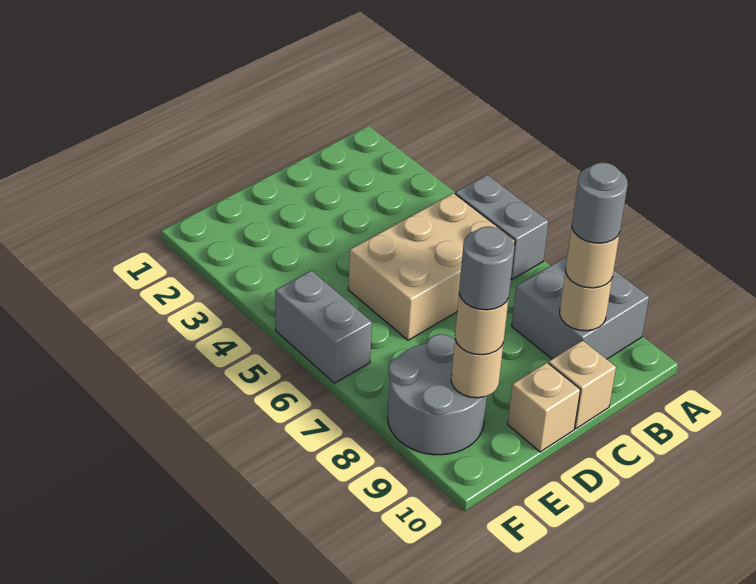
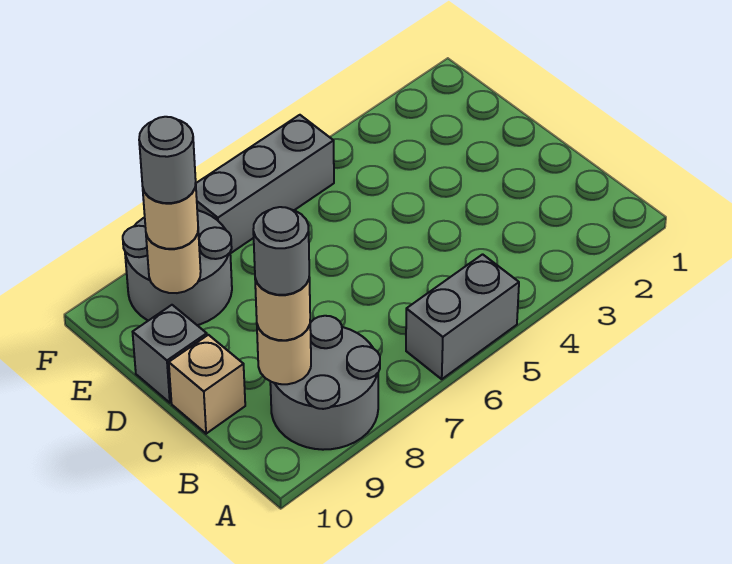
grey brick A8:B9 level 1 -> grey round brick A8:B9 level 1
tan brick B5:D6 level 1 -> none
tan brick D10 level 1 -> grey brick D10 level 1
grey brick F5:F6 level 1 -> grey brick F5:F7 level 1

